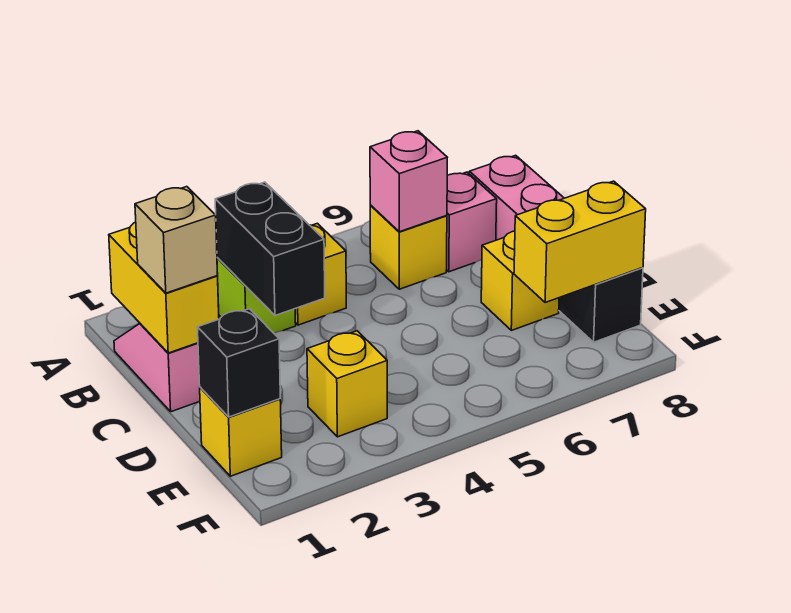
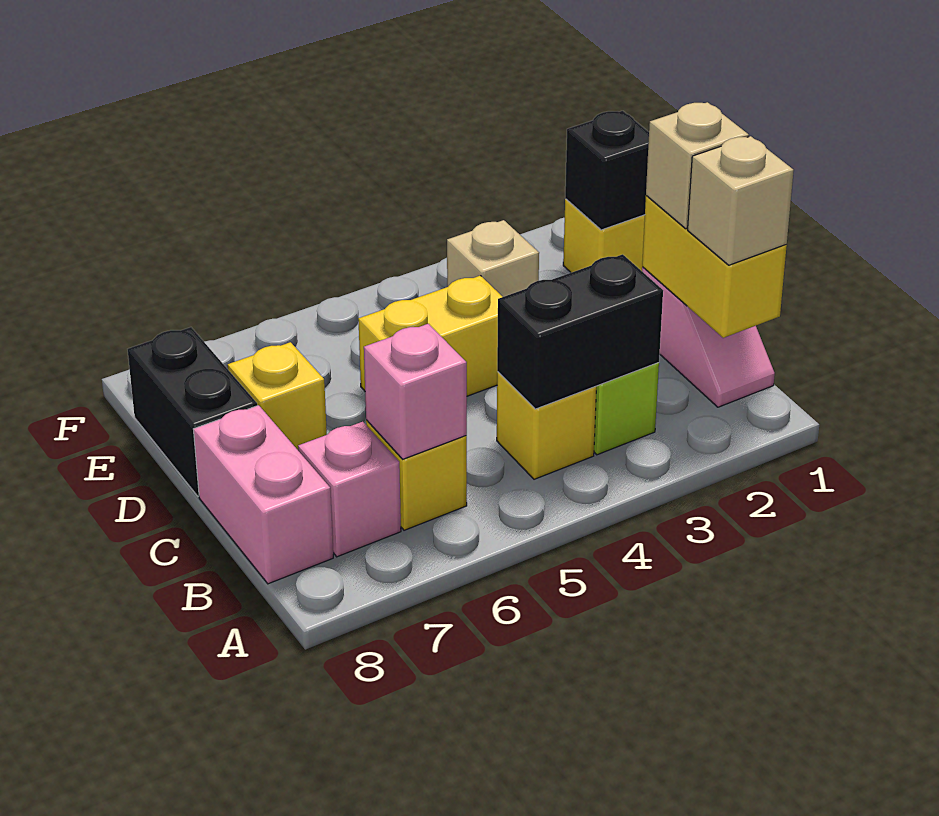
none -> tan brick B1 level 3
black brick B3:C3 level 2 -> black brick B3:B4 level 2
yellow brick E3 level 1 -> tan brick E3 level 1
yellow brick E7:E8 level 2 -> yellow brick D4:D5 level 1

